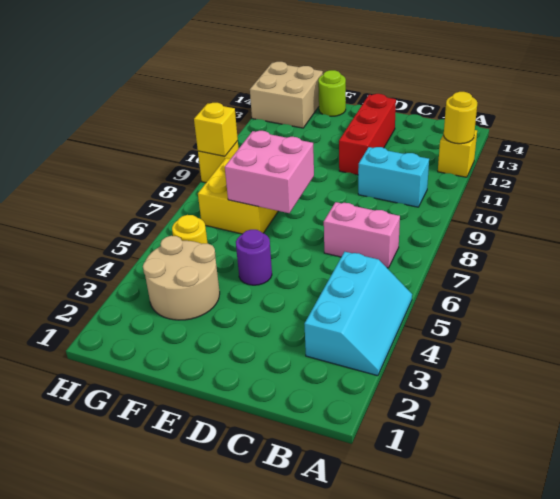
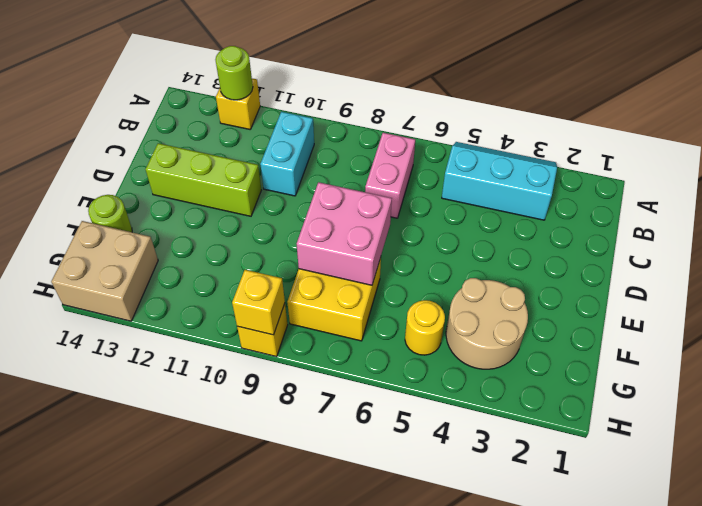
yellow round brick A12 level 2 -> lime round brick A12 level 2
red brick D11:D13 level 1 -> lime brick D11:D13 level 1
purple round brick E5 level 1 -> none

